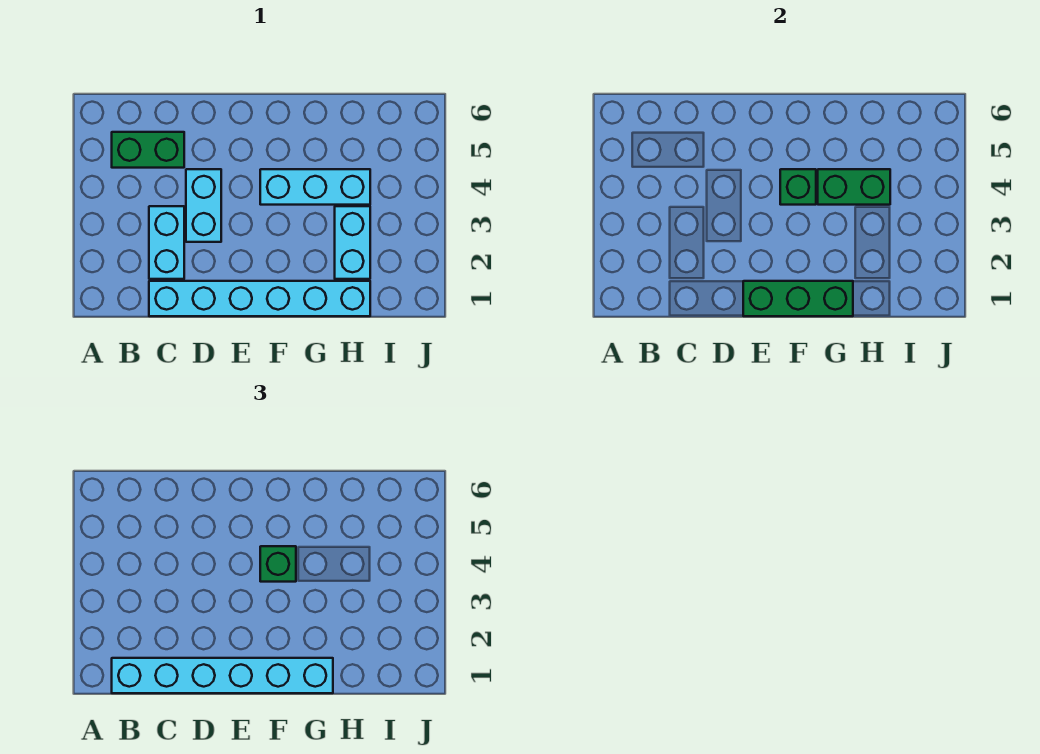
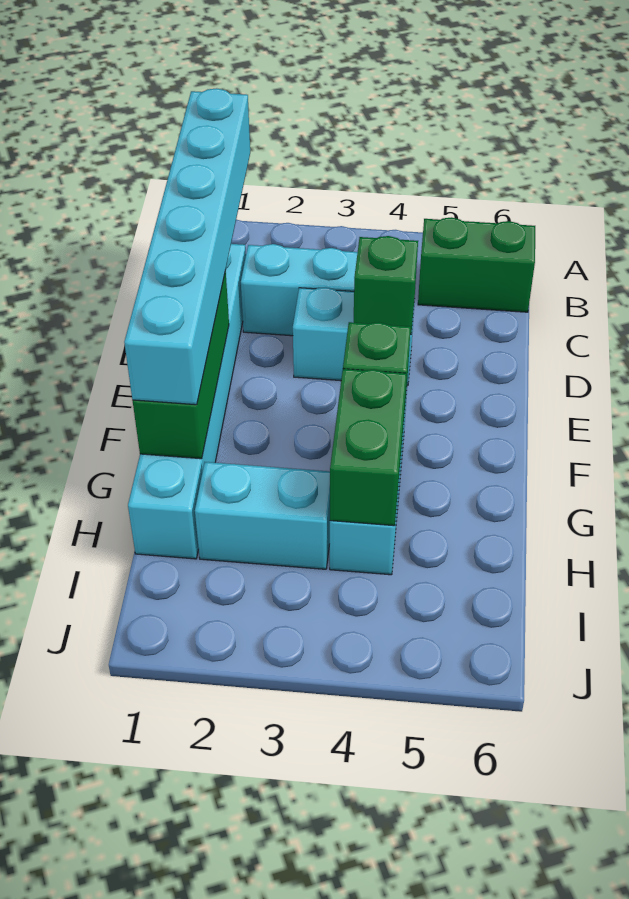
green brick B5:C5 level 1 -> green brick B5:B6 level 1
green brick F4 level 3 -> green brick D4 level 2

